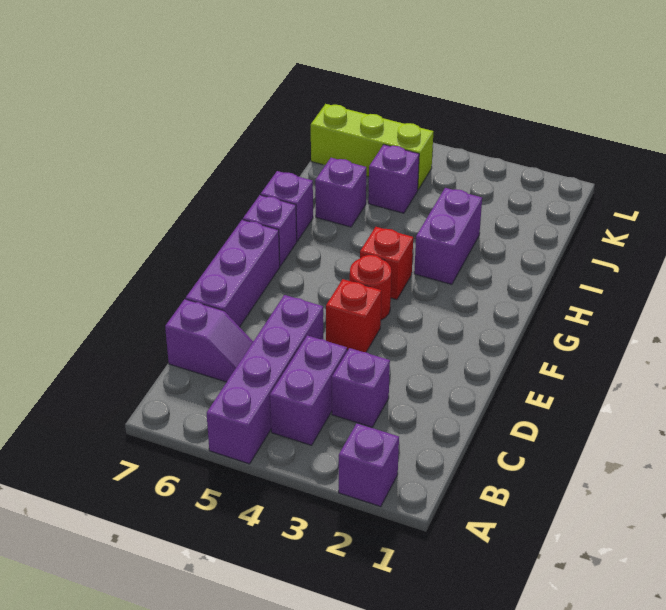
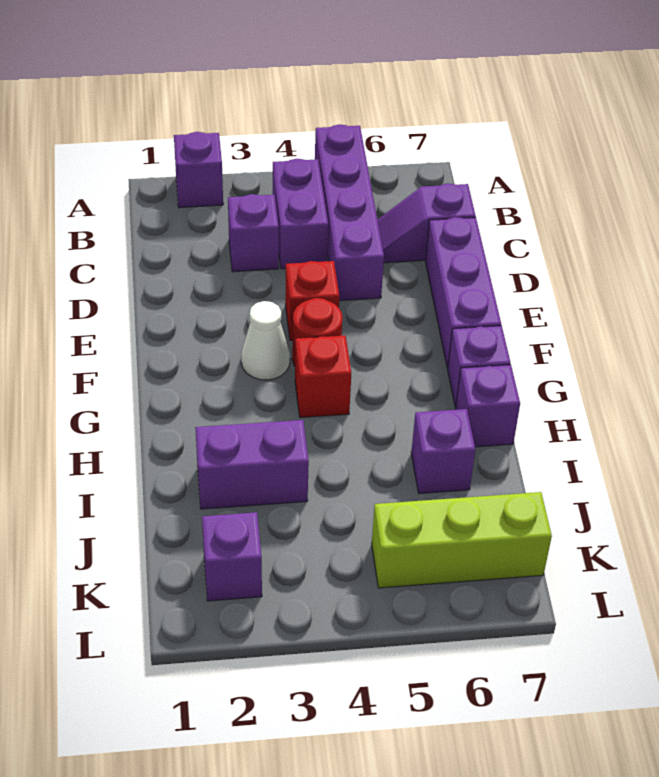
none -> white cone F3 level 1
purple brick H3:I3 level 1 -> purple brick I2:I3 level 1
purple brick J5 level 1 -> purple brick K2 level 1

